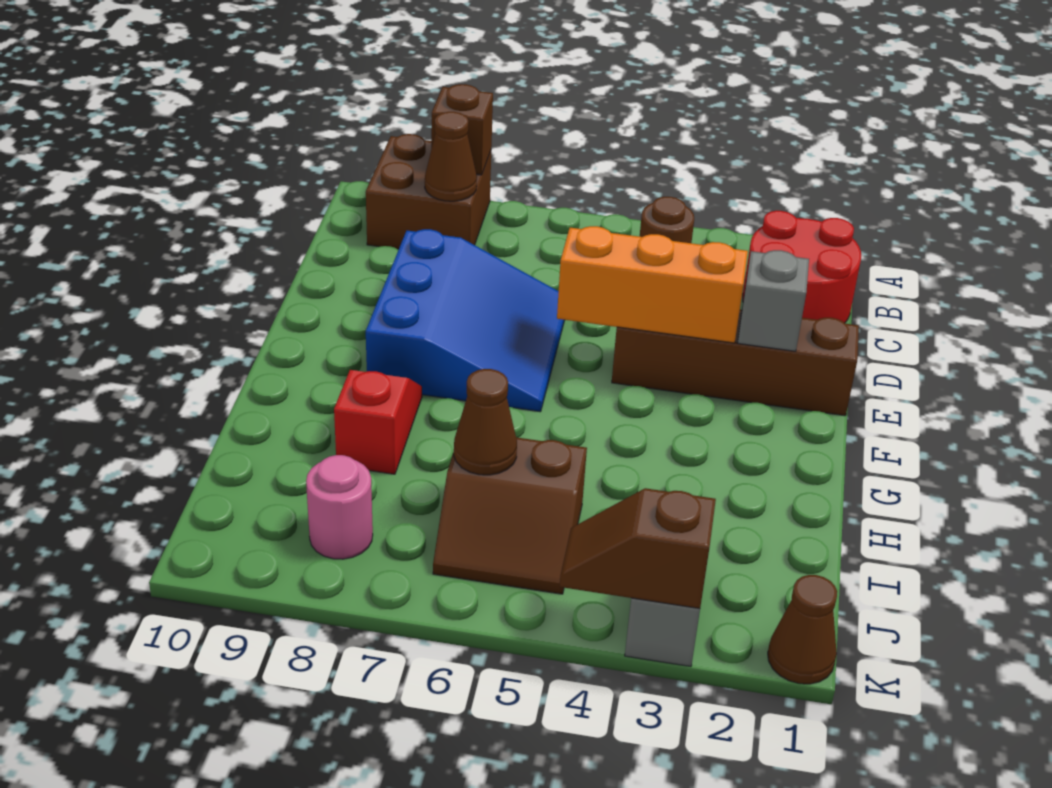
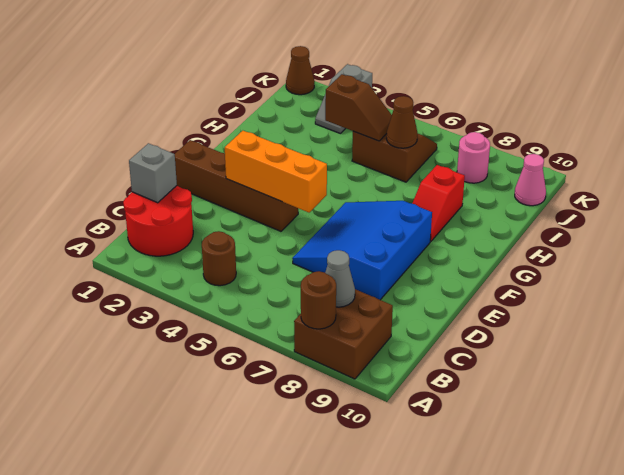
brown brick A8 level 2 -> brown round brick A8 level 2
brown cone B8 level 2 -> grey cone B8 level 2
grey brick E2 level 2 -> grey brick C1 level 2
none -> pink cone J10 level 1
brown slope K3:K4 level 2 top 3 -> brown slope I4:I5 level 2 top 4

